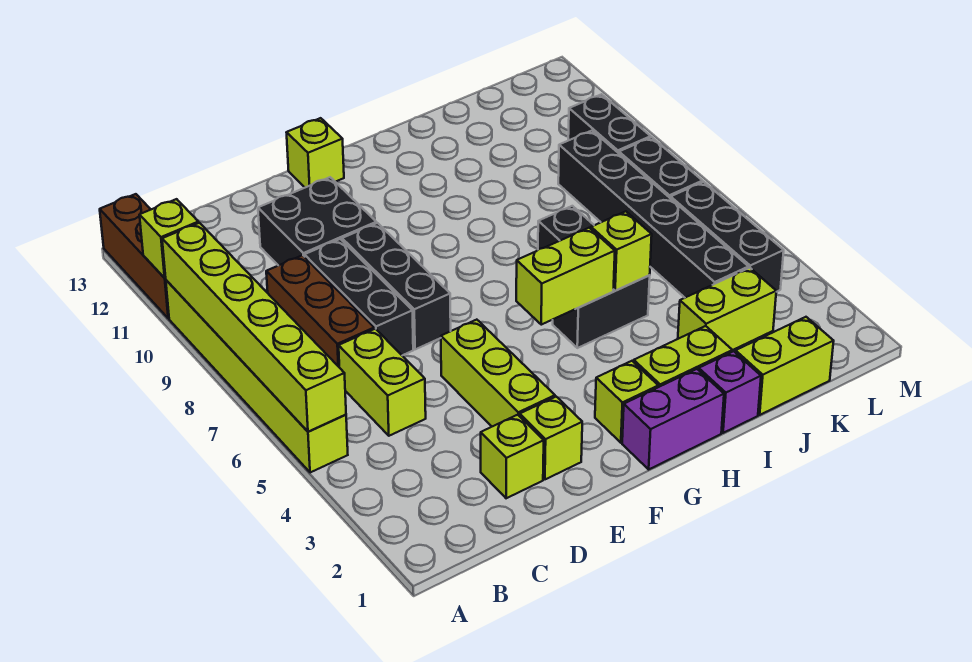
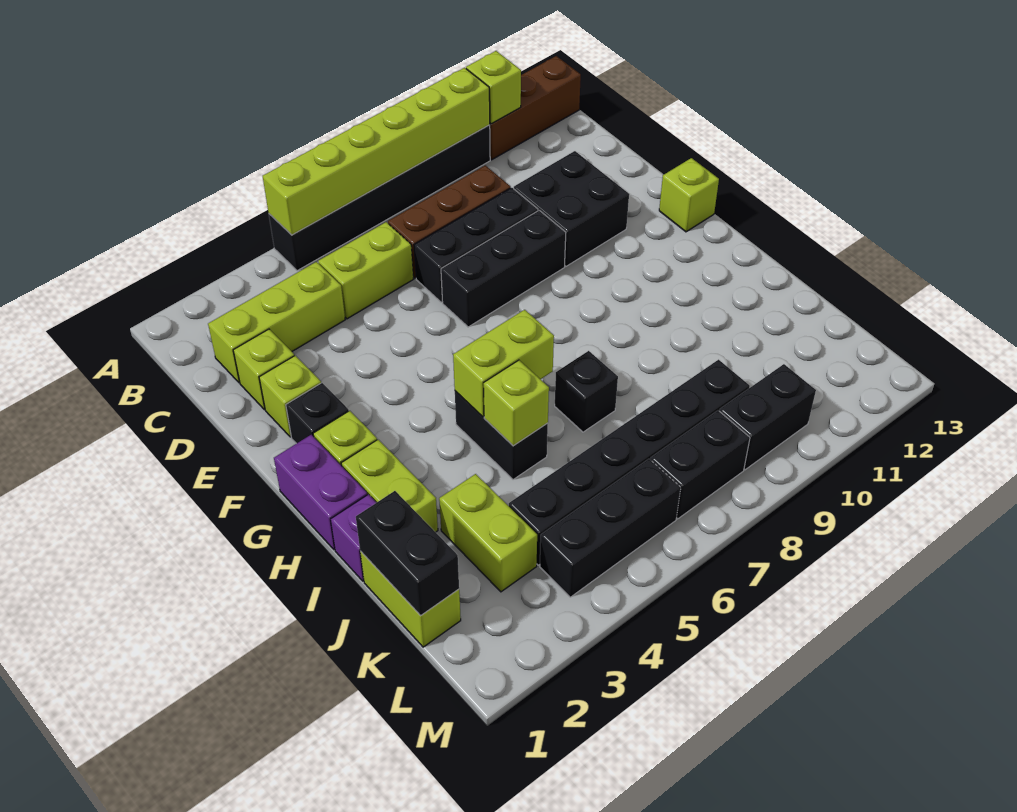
lime brick A5:A10 level 1 -> black brick A5:A10 level 1
lime brick E3:E5 level 1 -> lime brick C2:C4 level 1
none -> black brick F2 level 1
lime brick G5:H5 level 2 -> lime brick H5:H6 level 2
none -> black brick J1:K1 level 2

